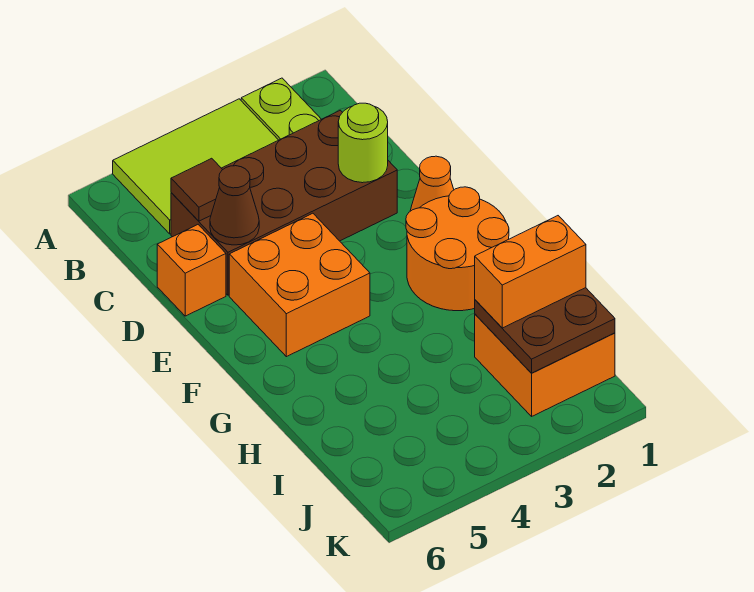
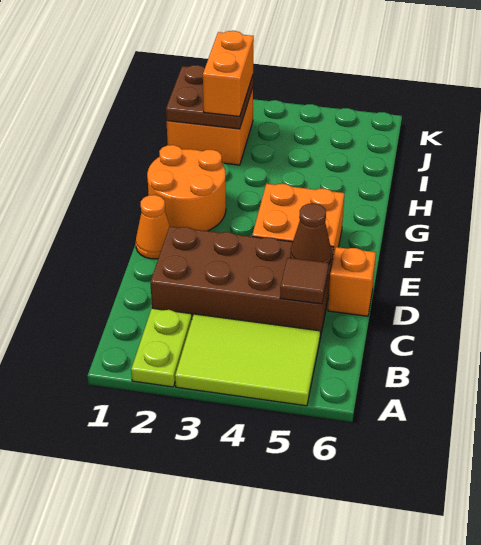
lime round brick D2 level 2 -> none
orange brick I1:I2 level 3 -> orange brick I2:J2 level 3

